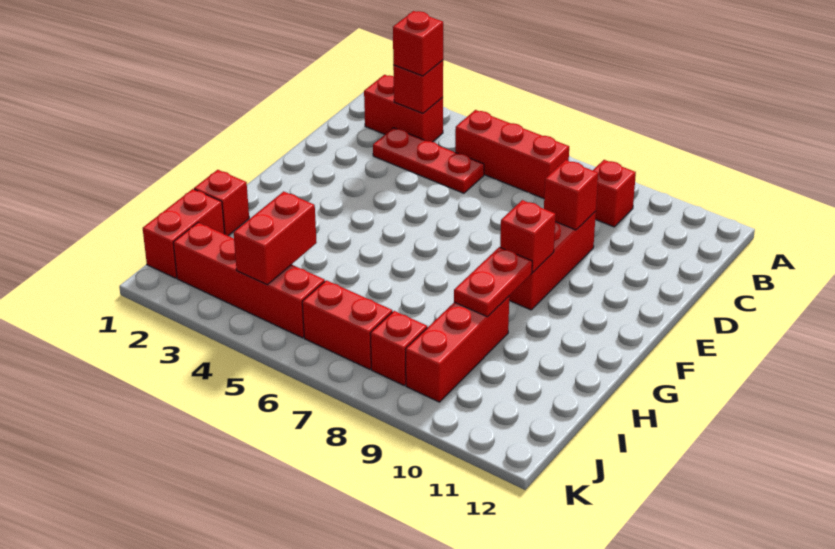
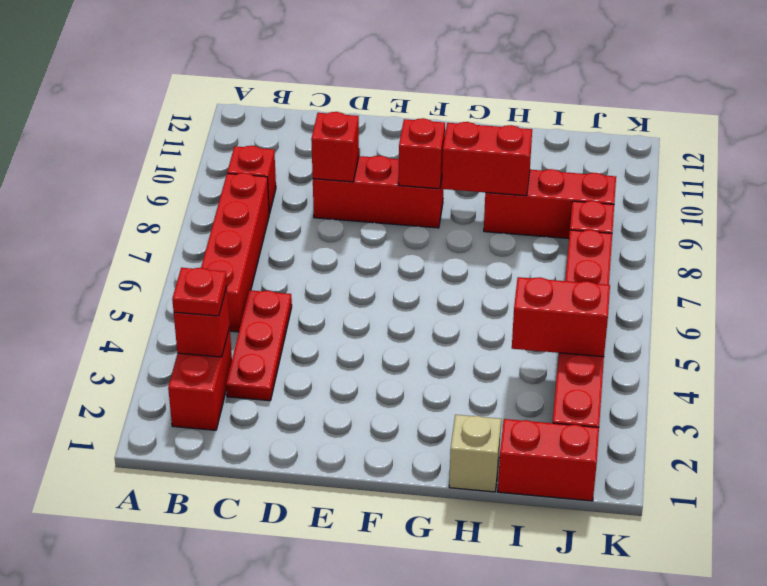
red brick B3 level 3 -> red plate B3 level 3
red brick B5:B7 level 1 -> red brick B5:B8 level 1
red plate G9:H9 level 2 -> red brick G9:H9 level 2
red brick H1 level 1 -> tan brick H1 level 1

